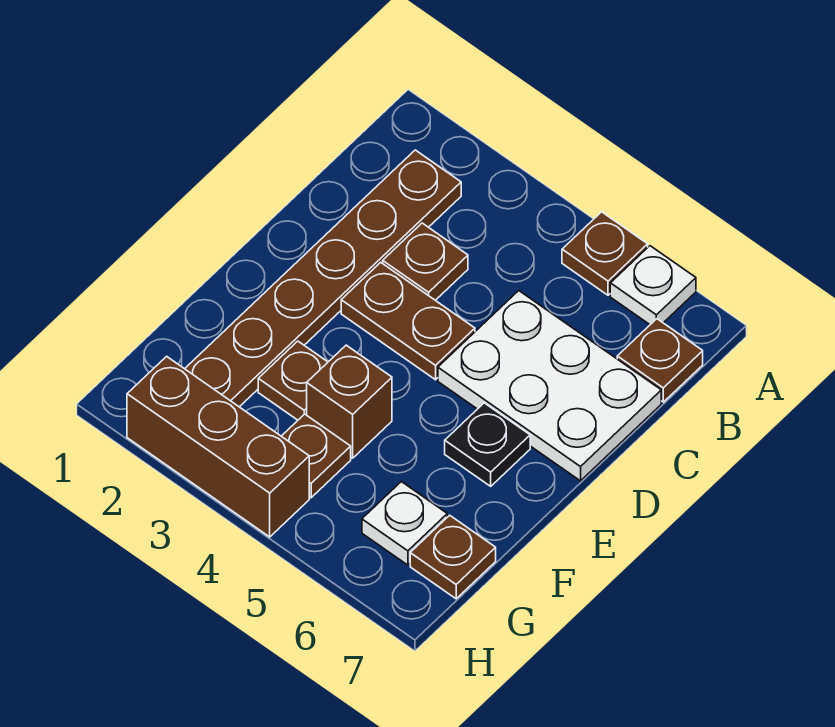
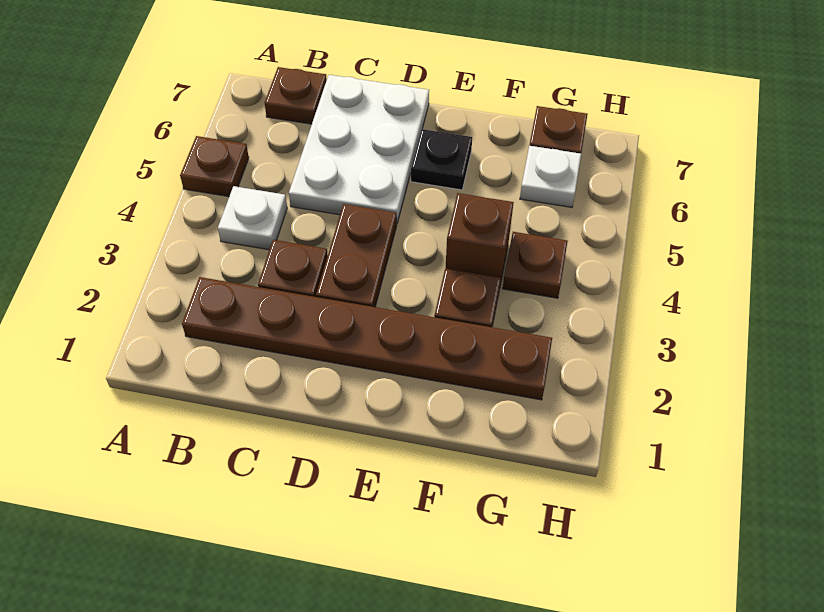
white plate A6 level 1 -> white plate B4 level 1
brown brick H2:H4 level 1 -> none

